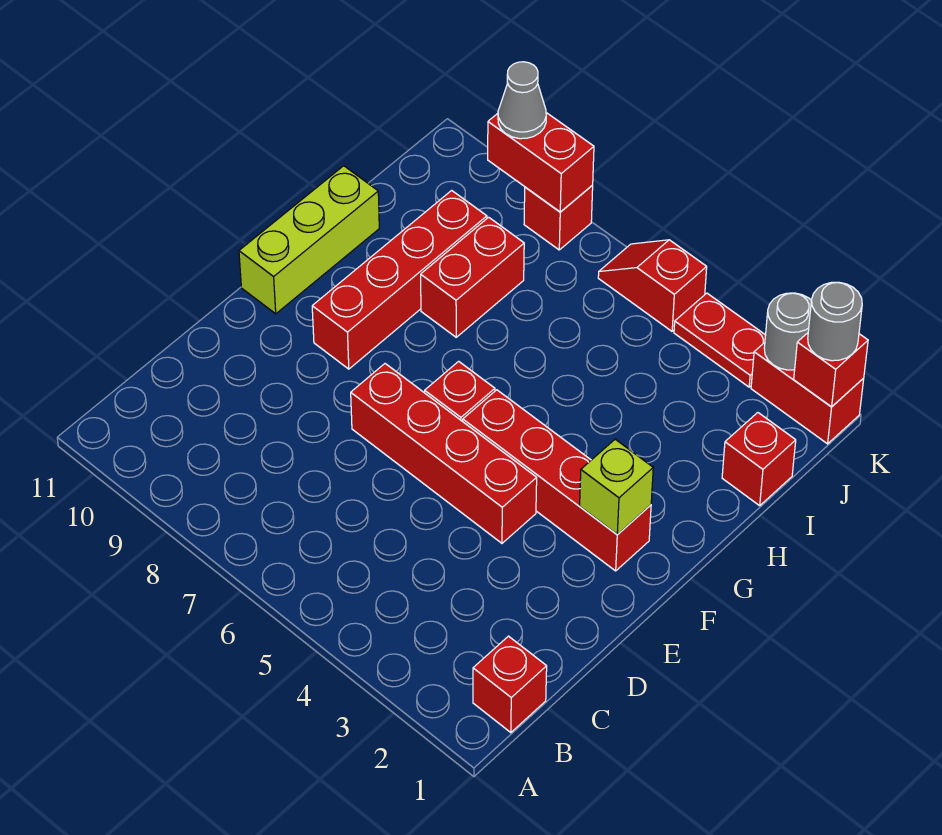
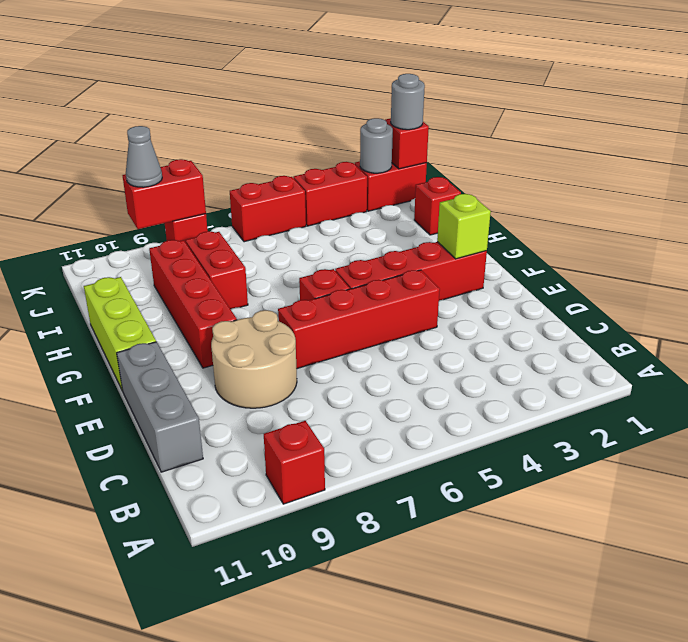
red brick B1 level 1 -> red brick A9 level 1
none -> grey brick C11:E11 level 1
none -> tan round brick D8:E9 level 1
red plate K3:K4 level 1 -> red brick K3:K4 level 1
red slope K5:K6 level 1 top 5 -> red brick K5:K6 level 1

